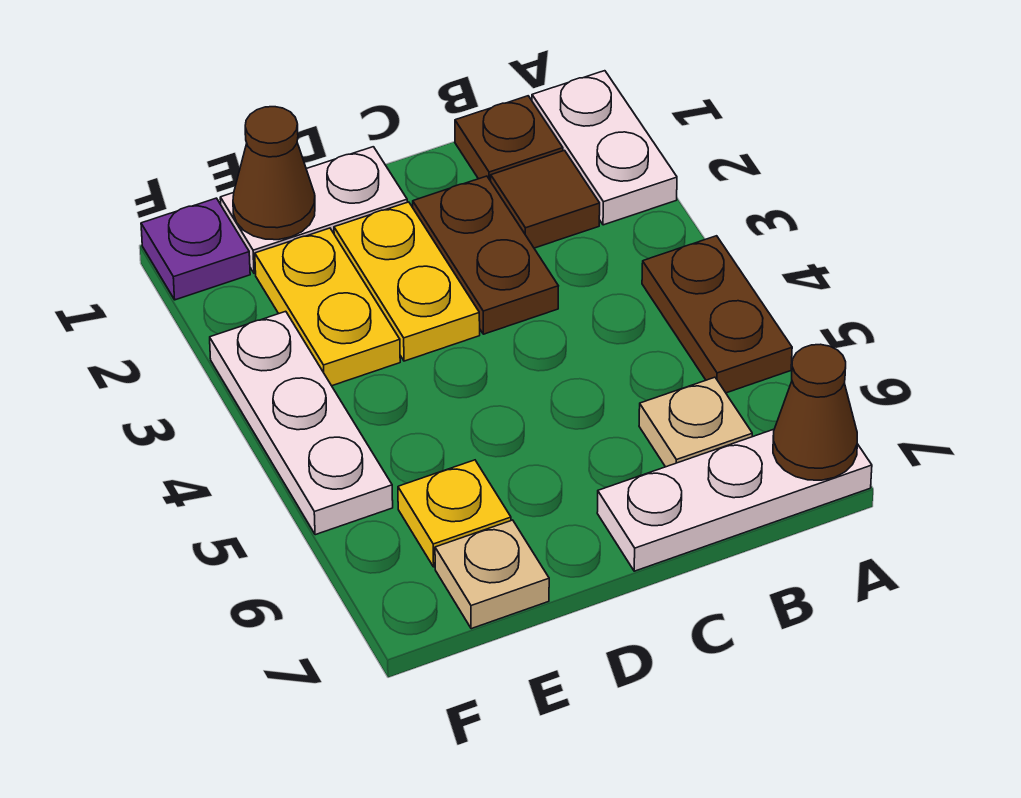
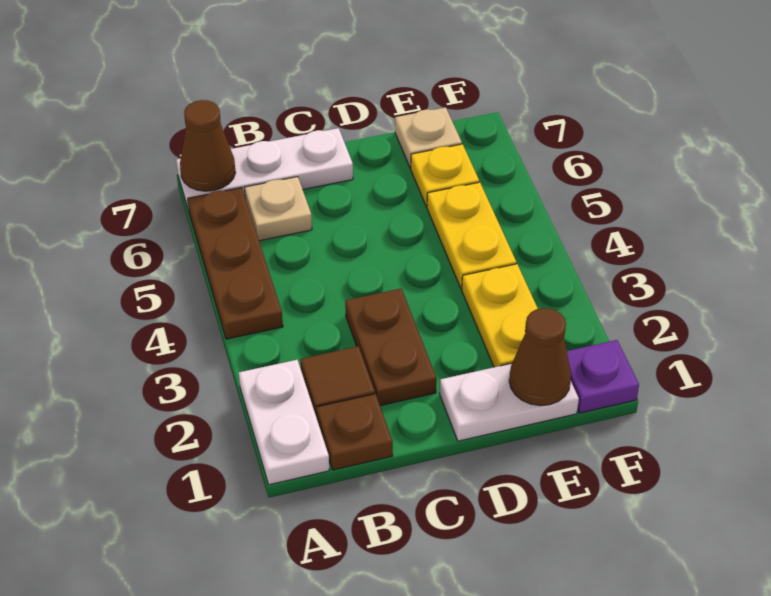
brown plate A4:A5 level 1 -> brown plate A4:A6 level 1
yellow plate D2:D3 level 1 -> yellow plate E4:E5 level 1
white plate F3:F5 level 1 -> none

